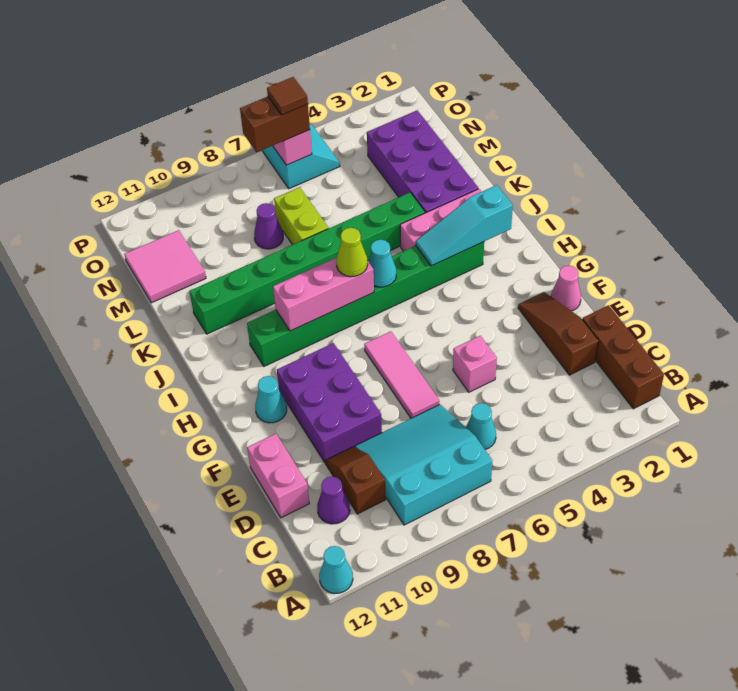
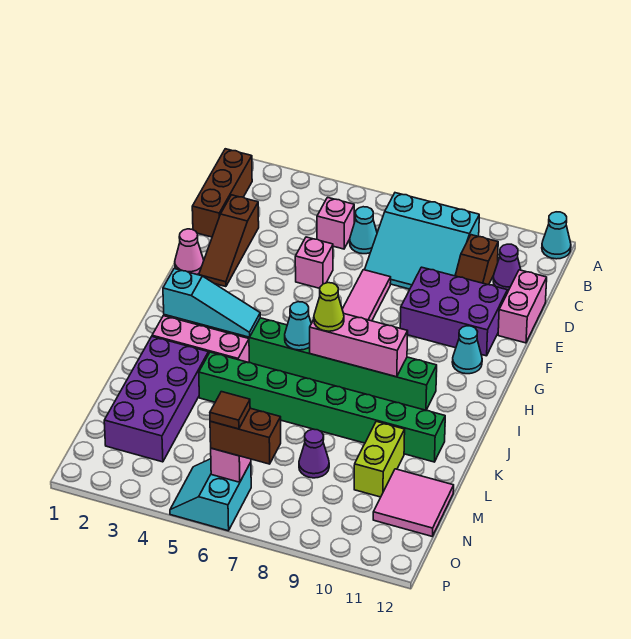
none -> pink brick C5 level 1
purple brick E9:G10 level 1 -> purple brick E9:F11 level 1
lime brick L7:M7 level 1 -> lime brick L10:M10 level 1

